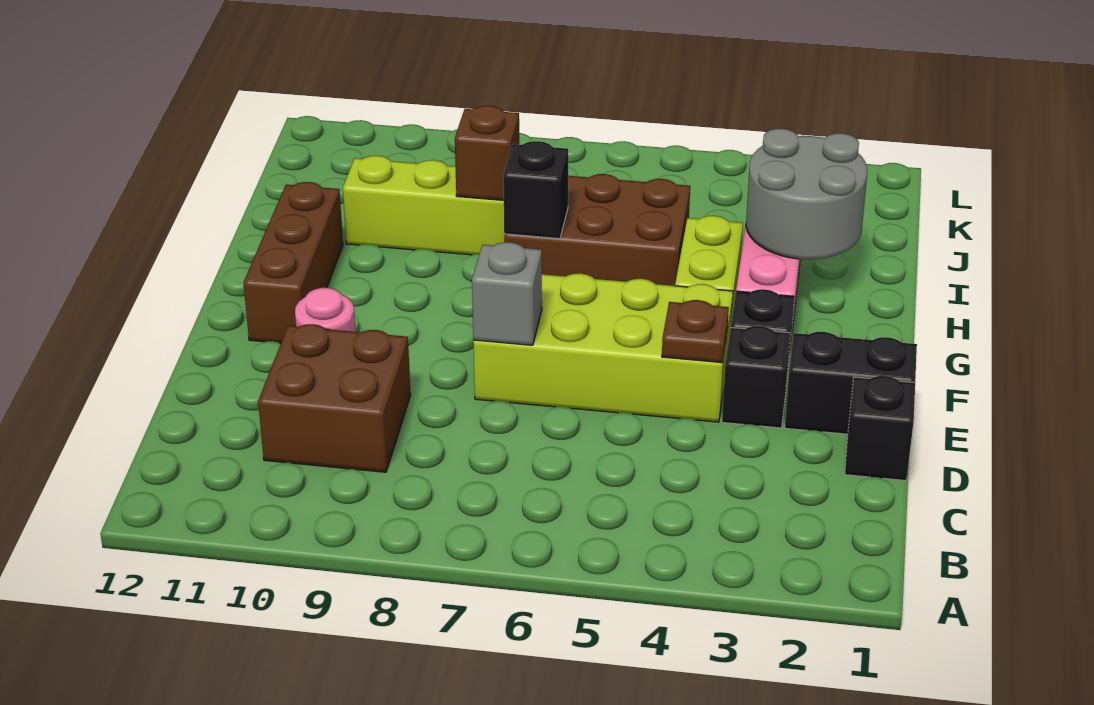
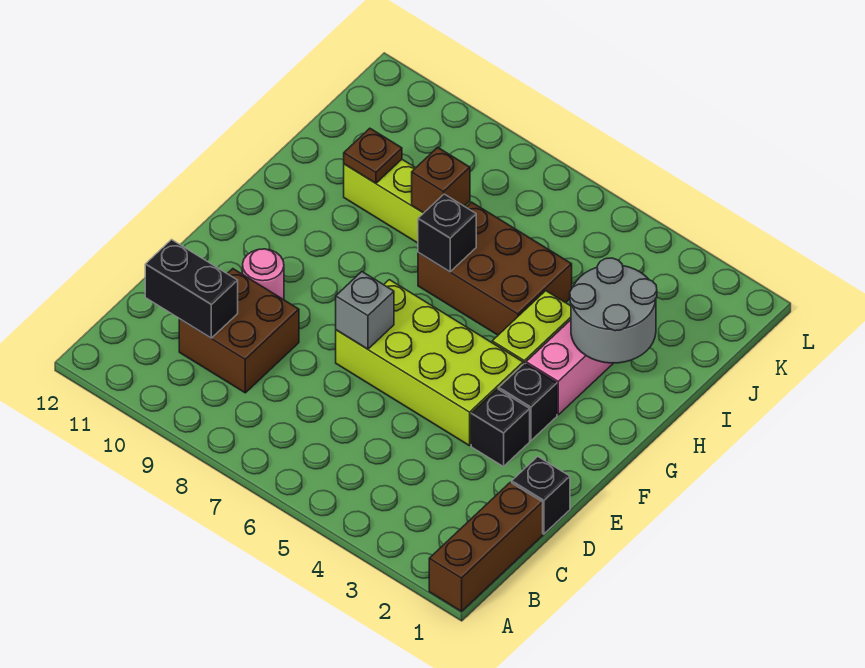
black brick E1:E2 level 1 -> black brick C10:C11 level 2
brown plate E4 level 2 -> brown plate I10 level 2
brown brick F11:H11 level 1 -> brown brick A1:C1 level 1

